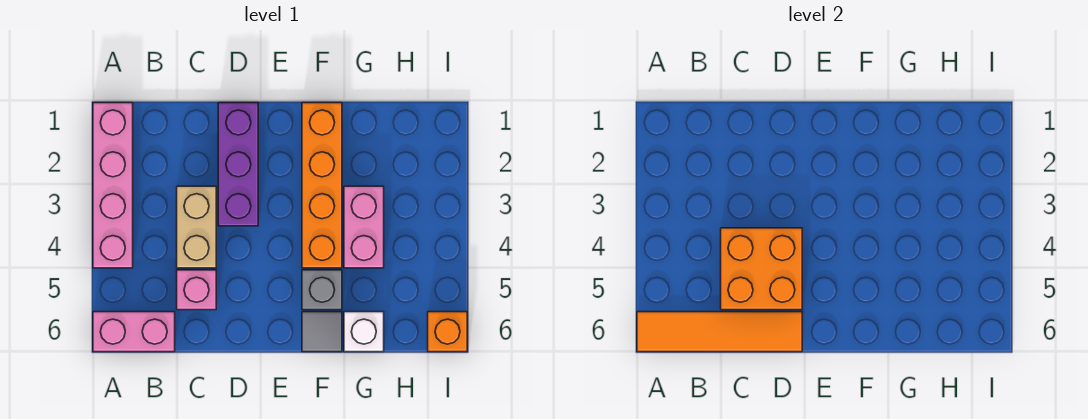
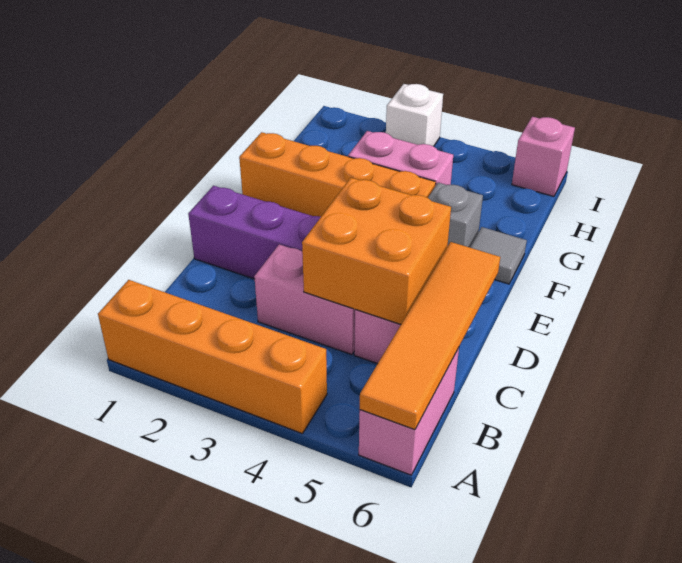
pink brick A1:A4 level 1 -> orange brick A1:A4 level 1
tan brick C3:C4 level 1 -> pink brick C3:C4 level 1
white brick G6 level 1 -> white brick I3 level 1
orange brick I6 level 1 -> pink brick I6 level 1

